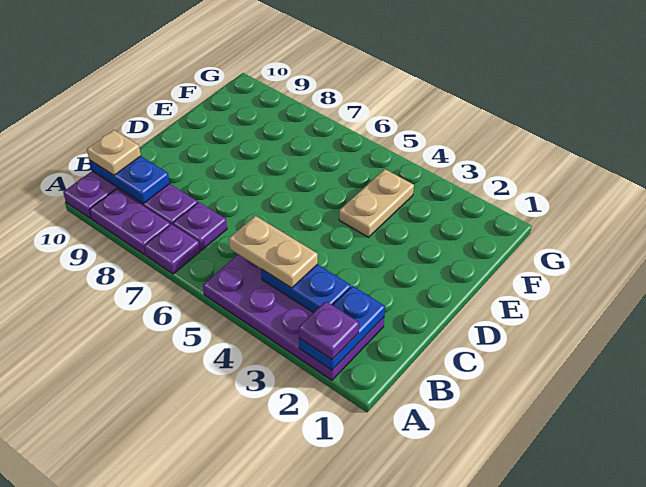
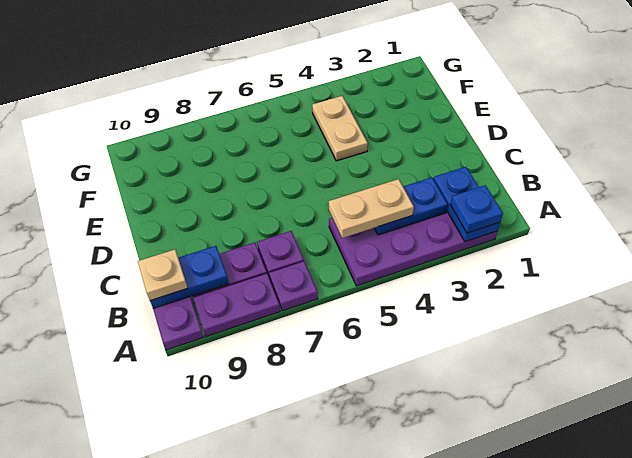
purple plate A2 level 3 -> blue plate A2 level 3

